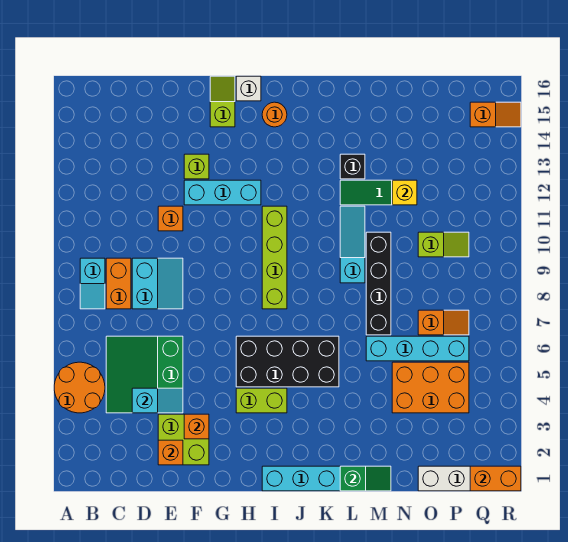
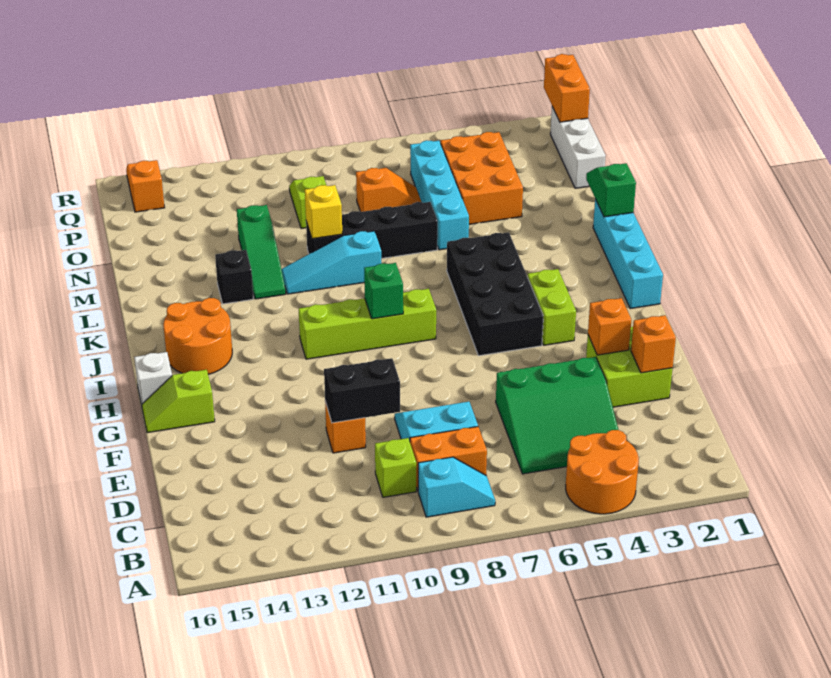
cyan slope D4:E4 level 2 top D -> none
none -> black brick E10:E11 level 2
cyan brick F12:H12 level 1 -> none
lime brick F13 level 1 -> lime brick C10 level 1
none -> green brick I9 level 2
orange round brick I15 level 1 -> orange round brick I14:J15 level 1
yellow brick N12 level 2 -> yellow brick M10 level 2
orange slope O7:P7 level 1 top O -> orange slope O7:O8 level 1 top 8

